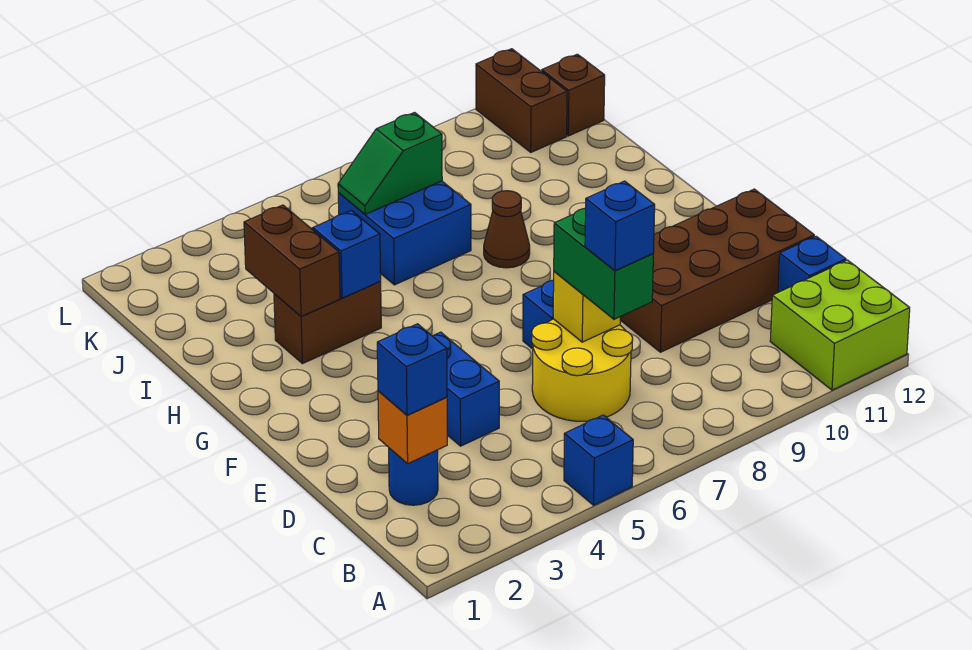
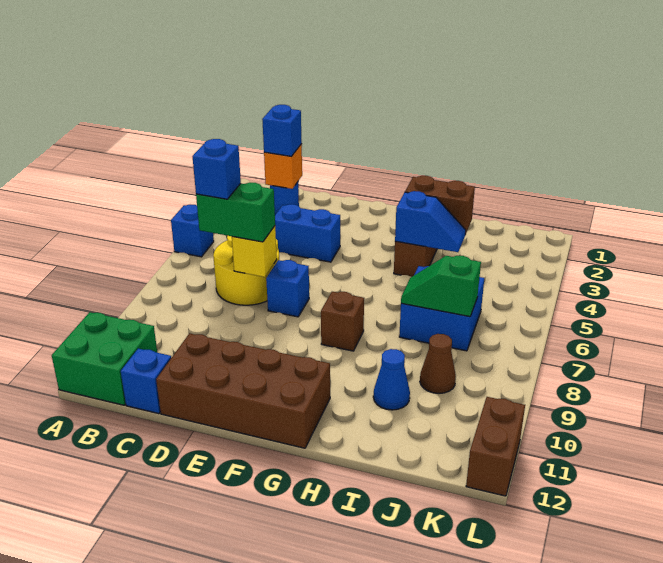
lime brick A11:B12 level 1 -> green brick A11:B12 level 1
brown brick D9:E12 level 1 -> brown brick D11:G12 level 1
brown cone H8 level 1 -> brown cone J9 level 1
none -> blue cone I10 level 1
green slope J6:J7 level 2 top 7 -> green slope I7:J7 level 2 top J
brown brick K11:L11 level 1 -> brown brick L11:L12 level 1
brown brick K12 level 1 -> brown brick G8 level 1

